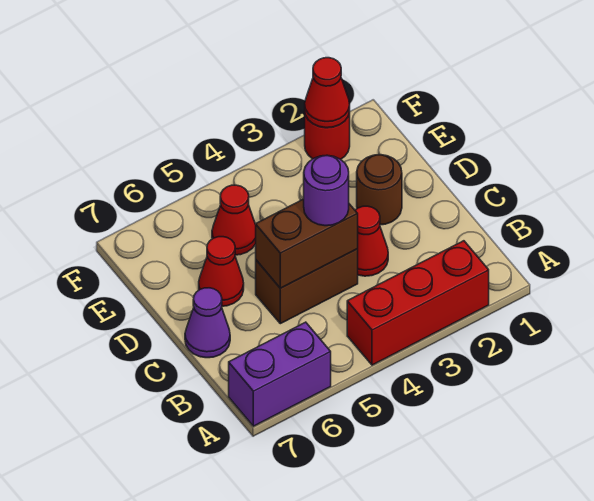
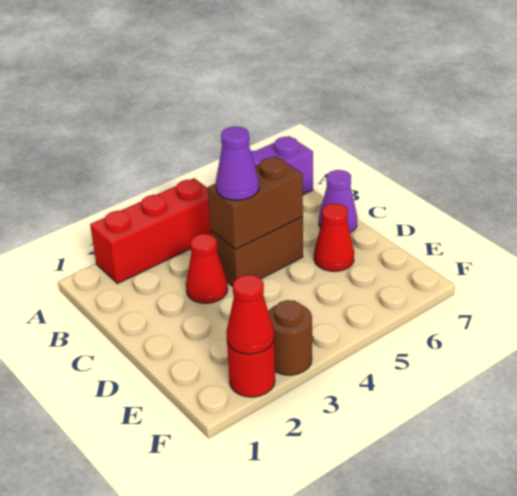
purple round brick C4 level 3 -> purple cone C4 level 3
brown round brick D2 level 1 -> brown round brick F3 level 1
red cone E5 level 1 -> none

